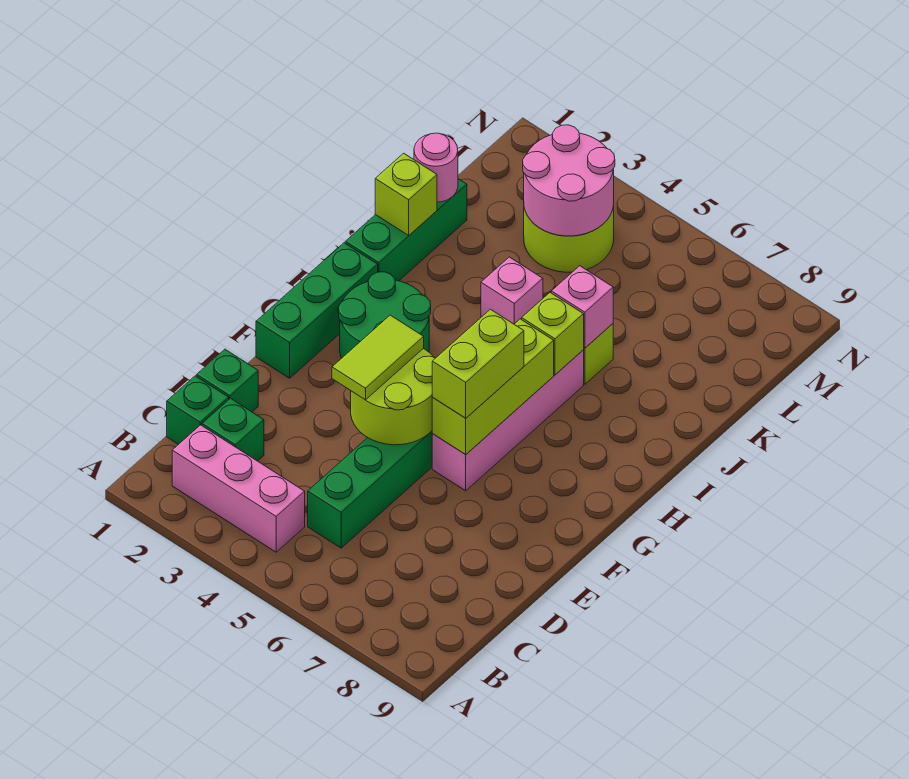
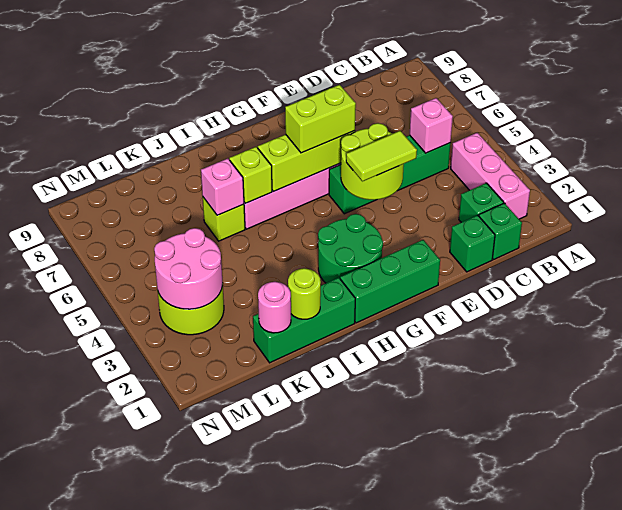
lime brick J1 level 2 -> lime round brick J1 level 2
pink brick J4 level 1 -> pink brick C5 level 2

